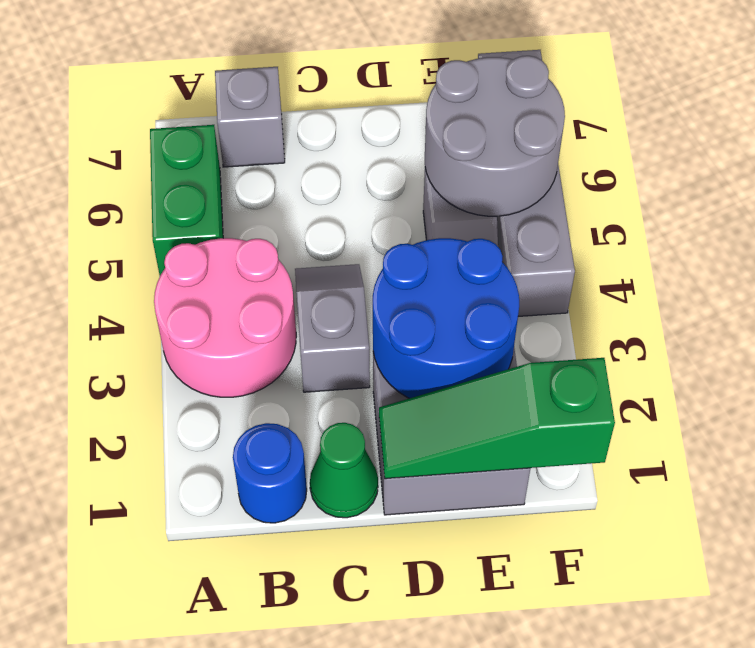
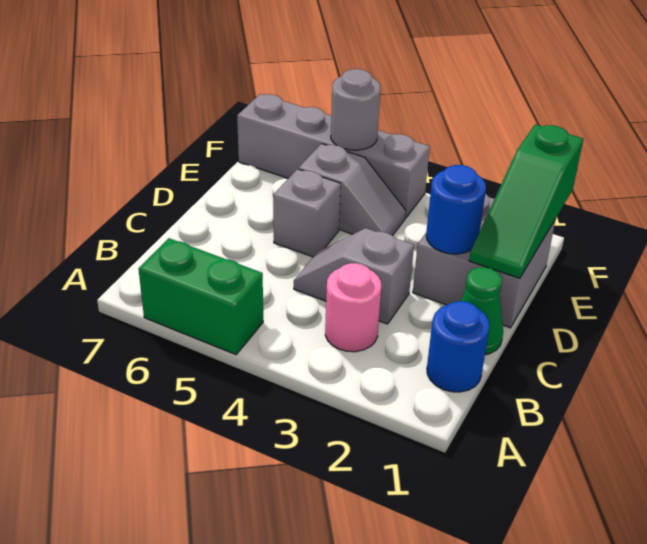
pink round brick A3:B4 level 1 -> pink round brick B3 level 1
grey brick B7 level 1 -> grey brick D5 level 1
blue round brick D2:E3 level 2 -> blue round brick D2 level 2
grey round brick E5:F6 level 2 -> grey round brick F5 level 2

